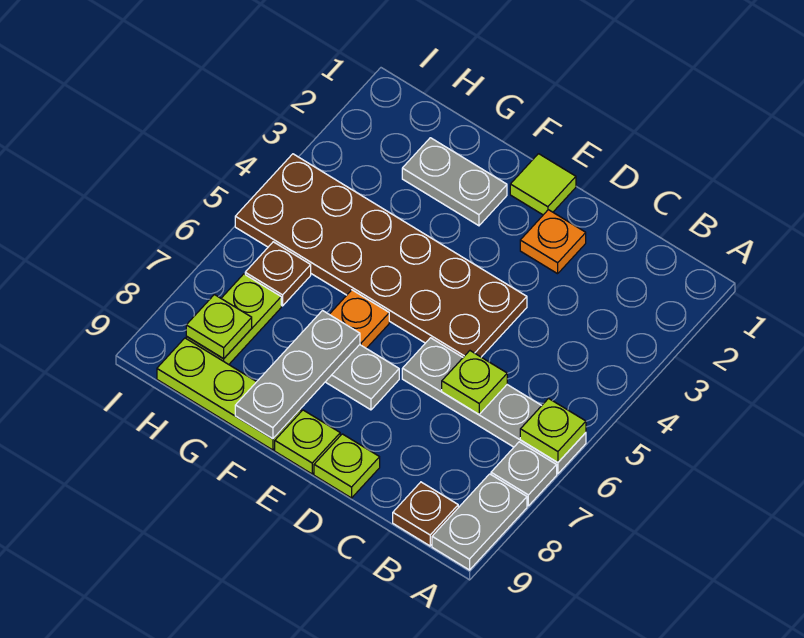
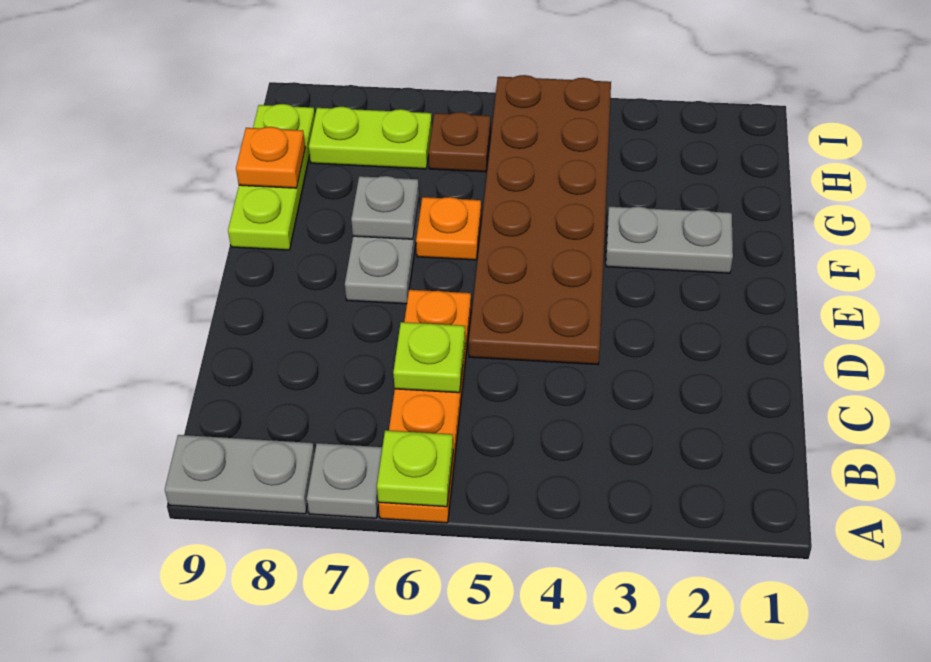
grey plate A6:D6 level 1 -> orange plate A6:D6 level 1
brown plate B9 level 1 -> none
orange plate D2 level 1 -> orange plate G9 level 2
lime plate D9 level 1 -> none
lime tile E1 level 1 -> none
lime plate E9 level 1 -> none
grey plate F2:G2 level 1 -> grey plate F2:F3 level 1
grey plate F7:F9 level 2 -> grey plate F7 level 2
lime plate H8 level 2 -> none

